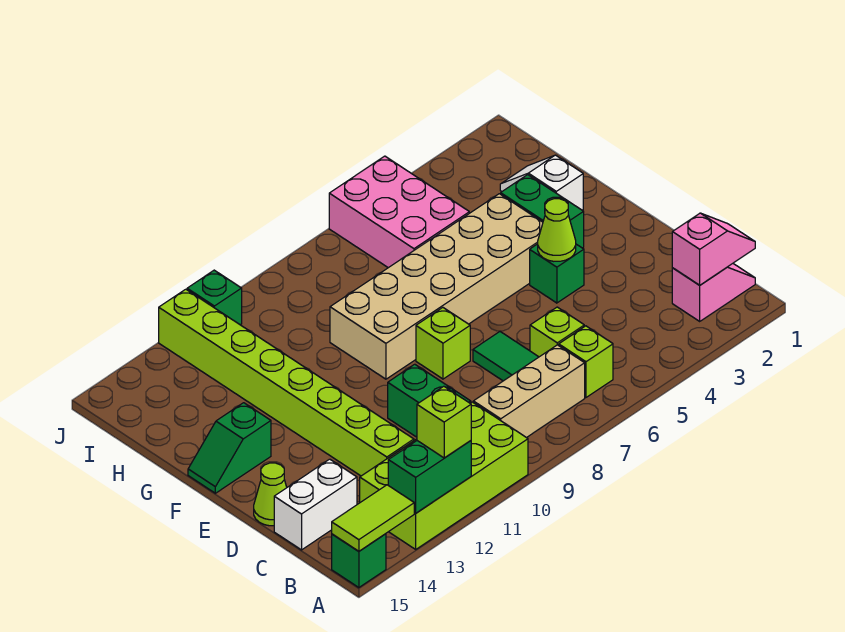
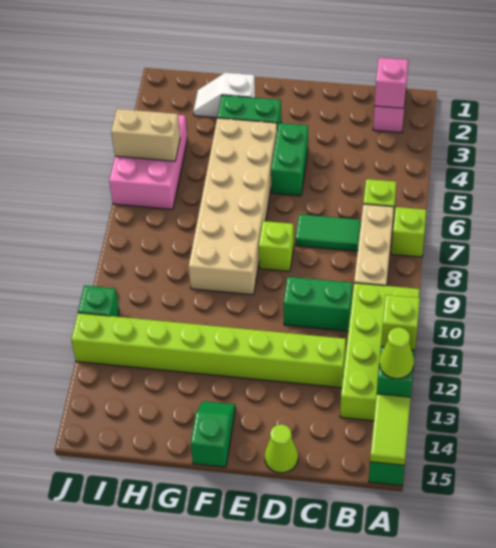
lime brick C6 level 1 -> lime brick A7 level 1
white brick C14:C15 level 1 -> none
green brick E4 level 1 -> green brick E4:E5 level 1
lime cone E4 level 2 -> lime cone A13 level 3
green slope F14:F15 level 1 top 14 -> green slope F14:F15 level 1 top 15
pink brick H5:J6 level 1 -> pink brick I4:J6 level 1
none -> tan brick I5:J5 level 2

